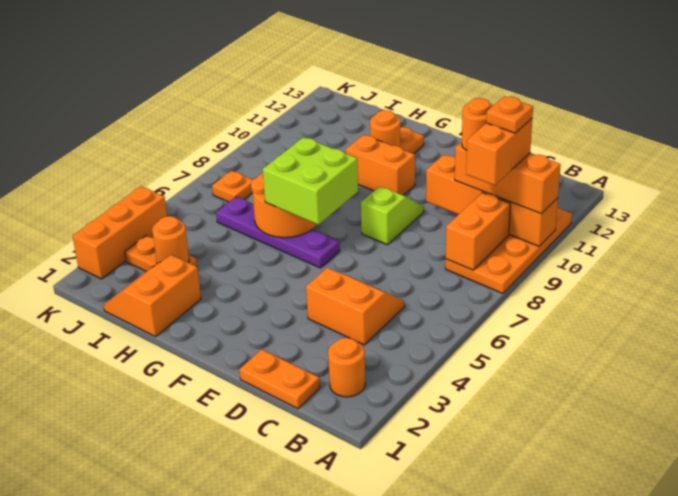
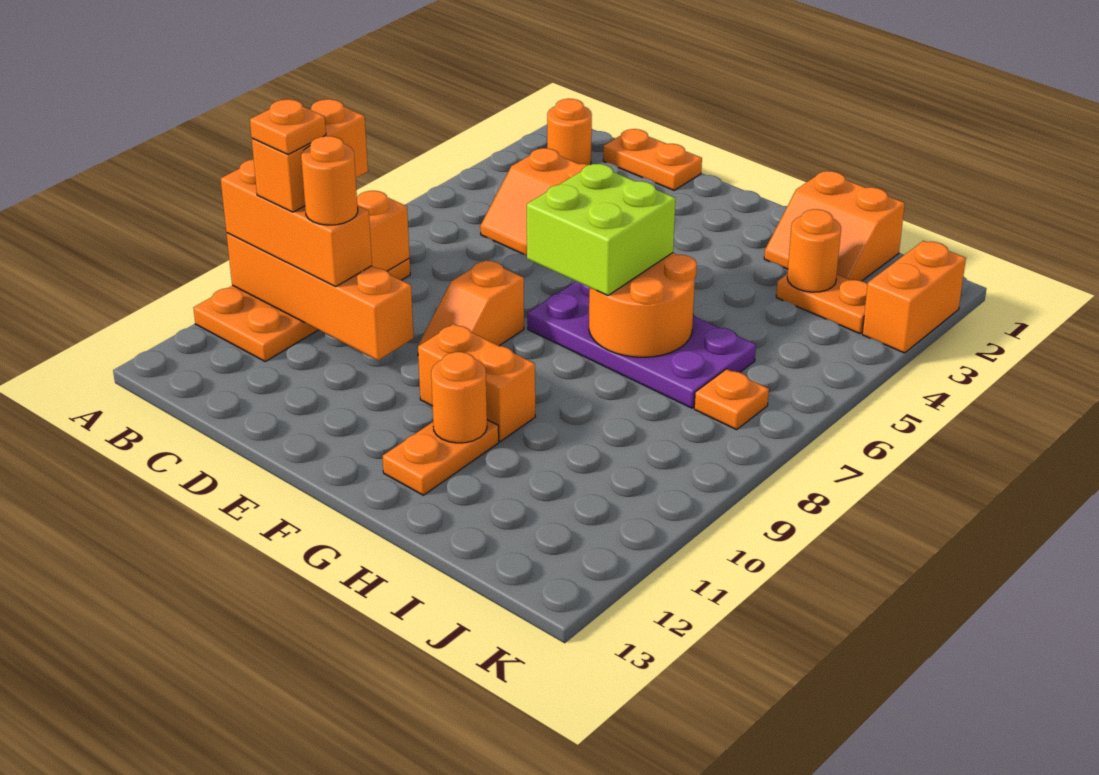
lime slope E8:E9 level 1 top 8 -> orange slope E8:E9 level 1 top 8
purple plate F6:I6 level 1 -> purple plate F6:I7 level 1
orange slope H1:I2 level 1 top H -> orange slope H1:I2 level 1 top 1
orange brick K2:K4 level 1 -> orange brick K2:K3 level 1

